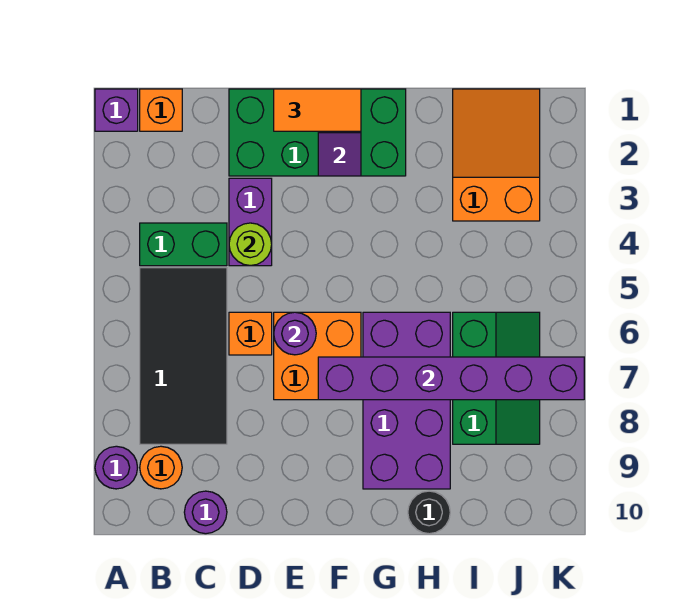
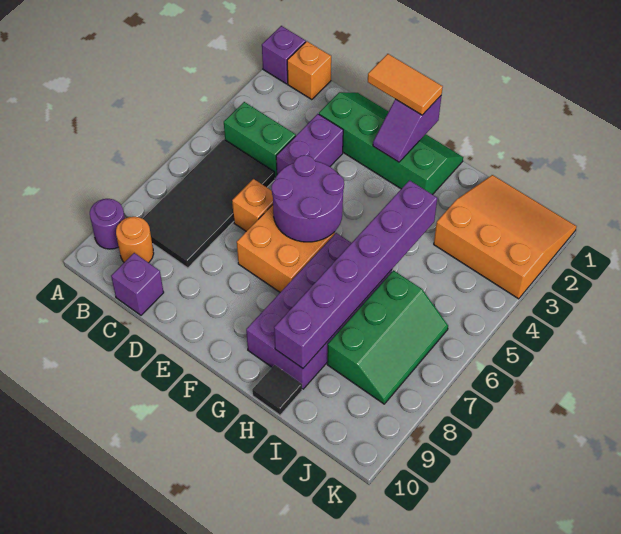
purple round brick C10 level 1 -> purple brick C10 level 1
green brick D1:G2 level 1 -> green slope D1:G2 level 1 top 2
lime round brick D4 level 2 -> none
purple round brick E6 level 2 -> purple round brick E5:F6 level 2
purple brick F7:K7 level 2 -> purple brick H4:H9 level 2
black round brick H10 level 1 -> black tile H10 level 1
orange slope I1:J3 level 1 top 3 -> orange slope I1:K3 level 1 top 3

